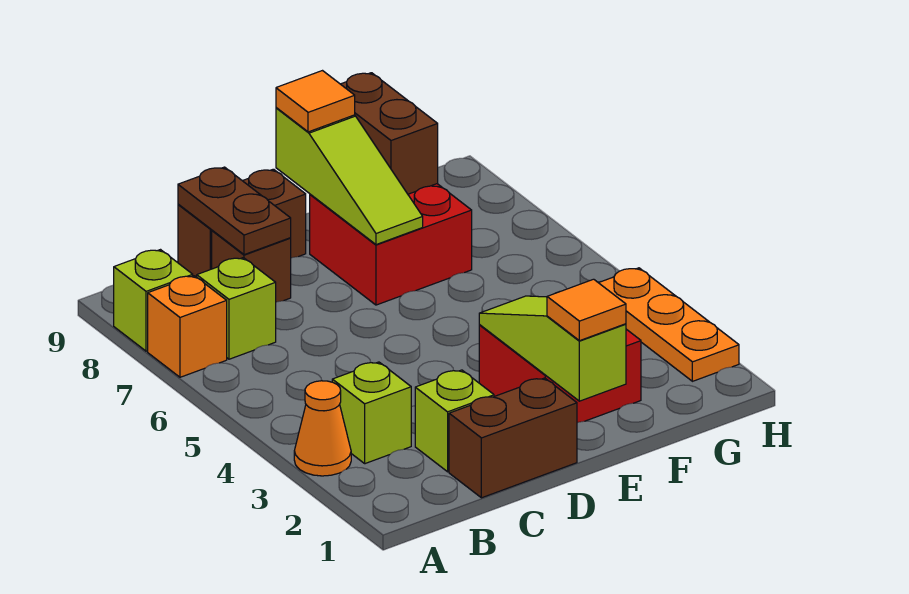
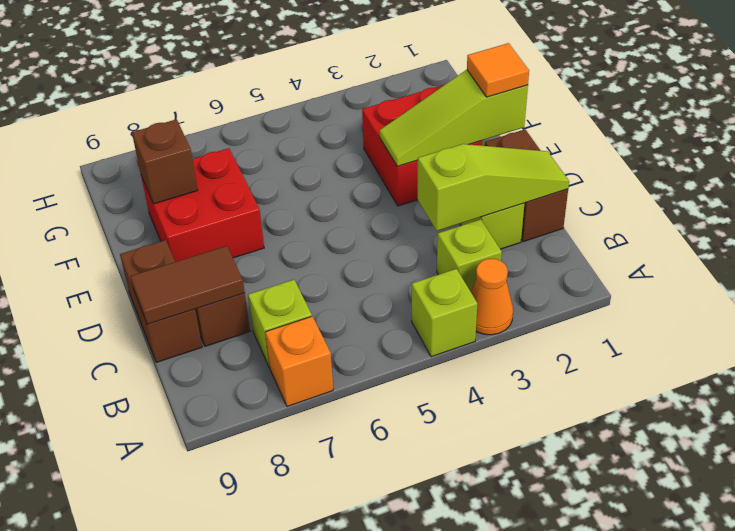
lime brick A8 level 1 -> lime brick A4 level 1
brown plate C8:C9 level 2 -> brown tile C8:C9 level 2
lime slope E7:E9 level 2 top 9 -> lime slope C1:C3 level 2 top 3
orange tile E9 level 3 -> none
brown brick F8:F9 level 2 -> brown brick F8 level 2
orange plate H2:H4 level 1 -> none

